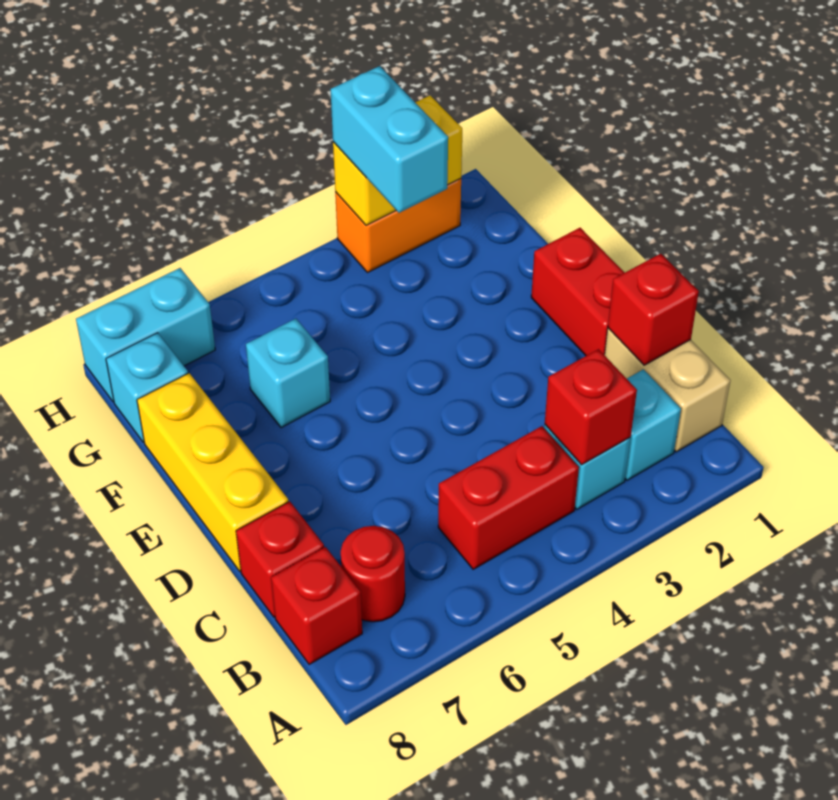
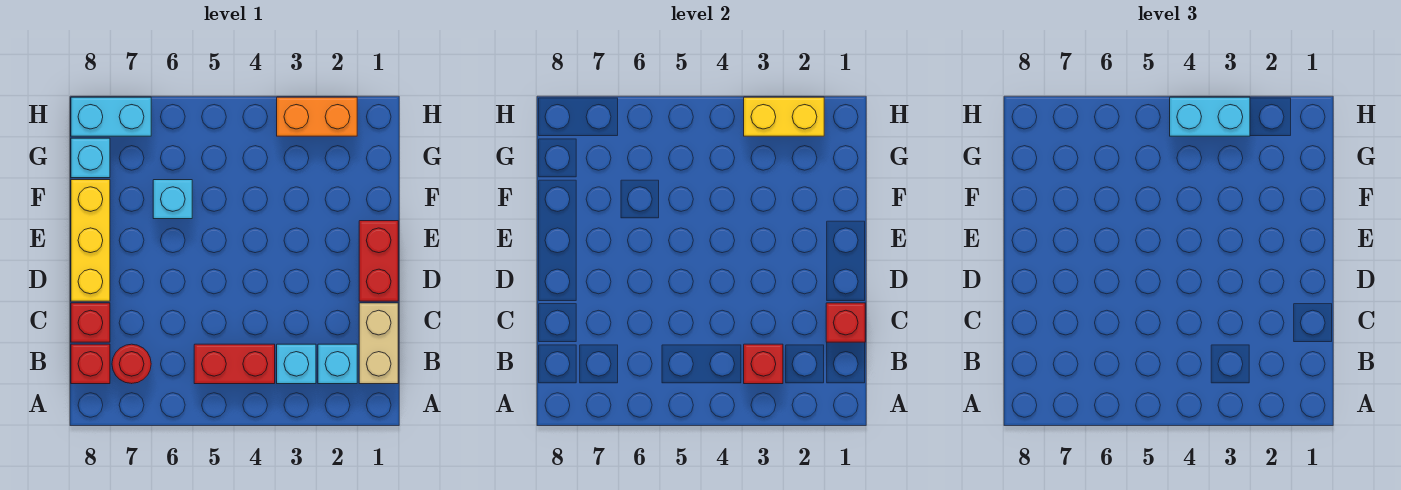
cyan brick G3:H3 level 3 -> cyan brick H3:H4 level 3

